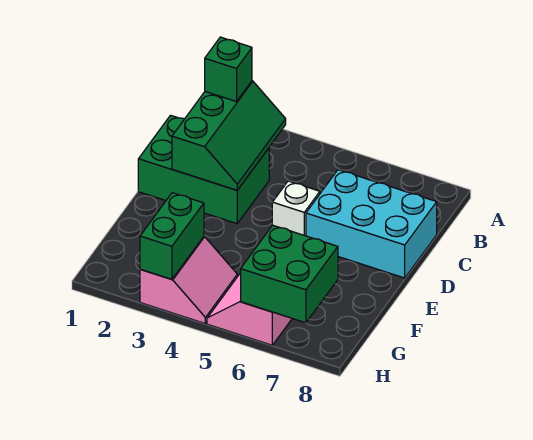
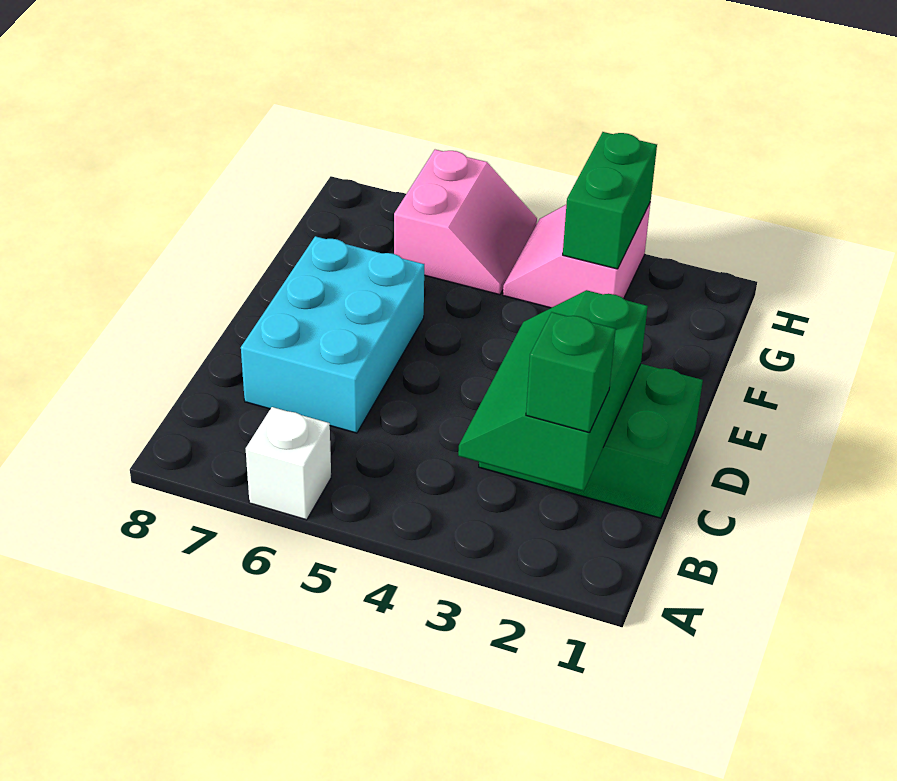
cyan brick C6:D8 level 1 -> cyan brick C6:E7 level 1
white brick D5 level 1 -> white brick A6 level 1
green brick G6:H7 level 2 -> none

